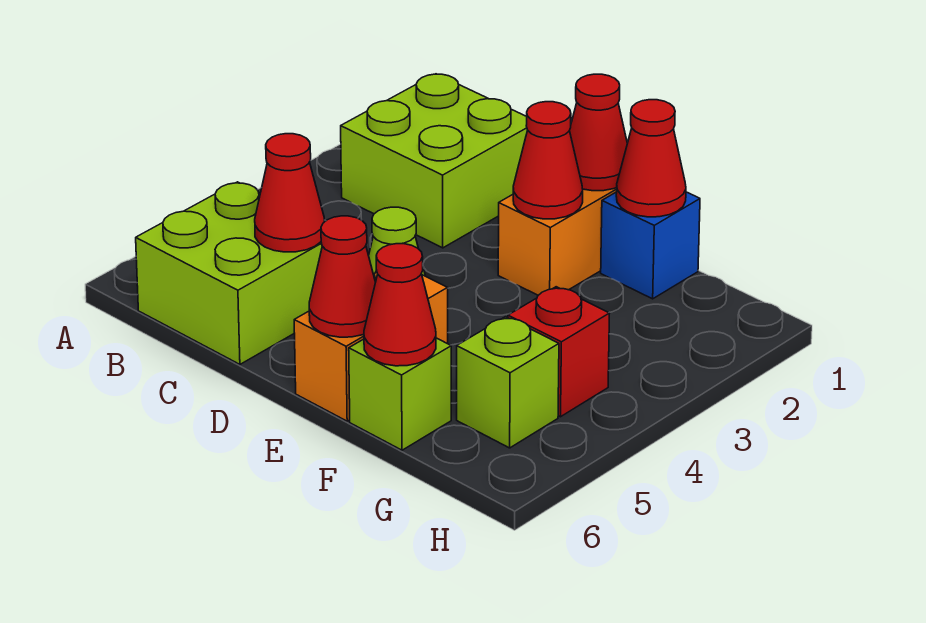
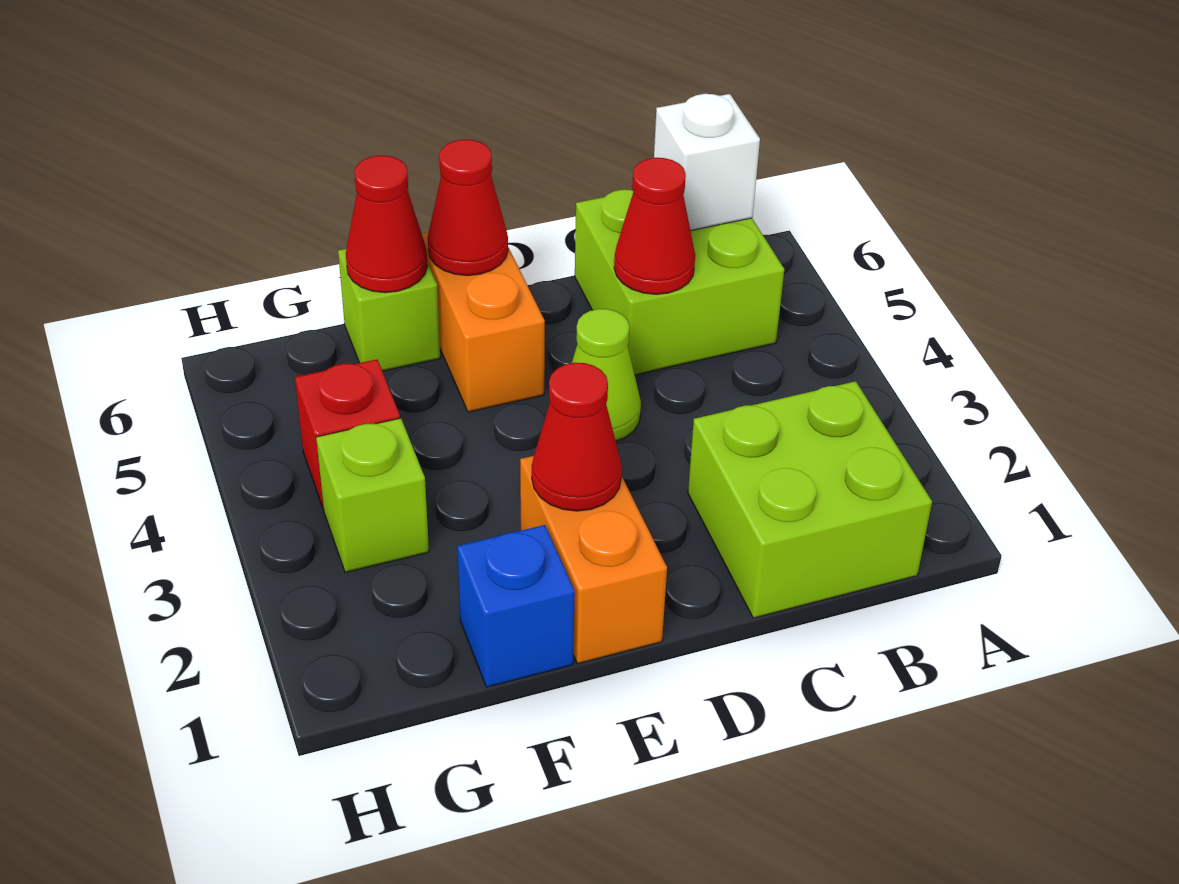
none -> white brick B6 level 2
red cone E1 level 2 -> none
red cone F1 level 2 -> none
lime brick G5 level 1 -> lime brick G3 level 1

